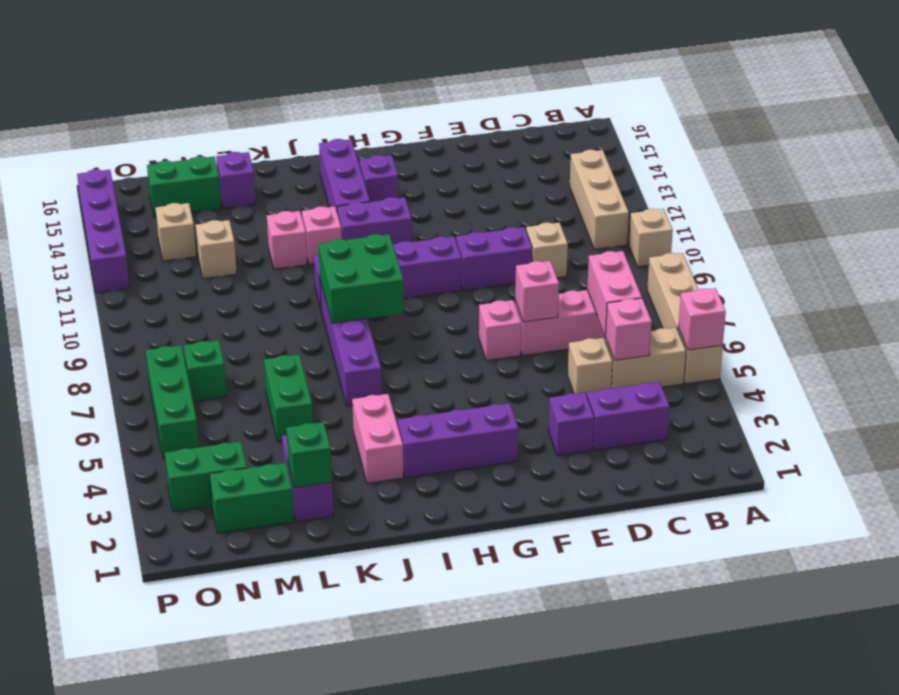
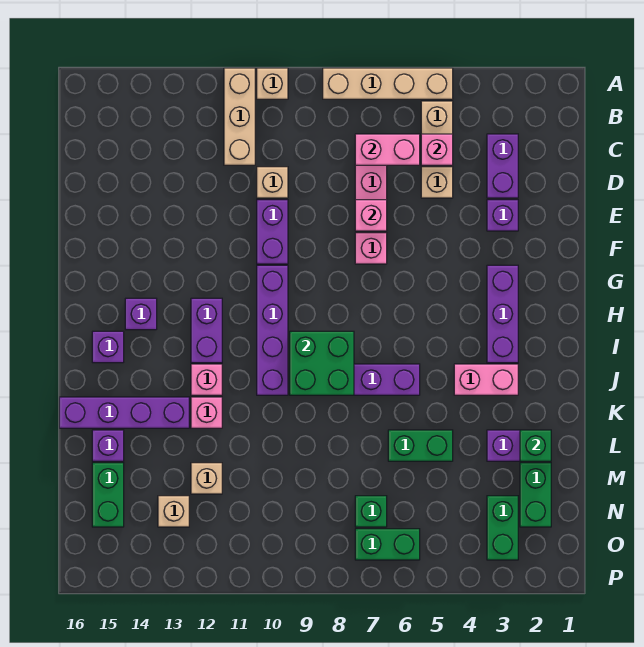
pink brick A5 level 2 -> none
tan brick B11:B13 level 1 -> tan brick A11:C11 level 1
purple brick I13:I15 level 1 -> purple brick I15 level 1
green brick O5:O7 level 1 -> green brick O6:O7 level 1
purple brick P12:P15 level 1 -> purple brick K13:K16 level 1

